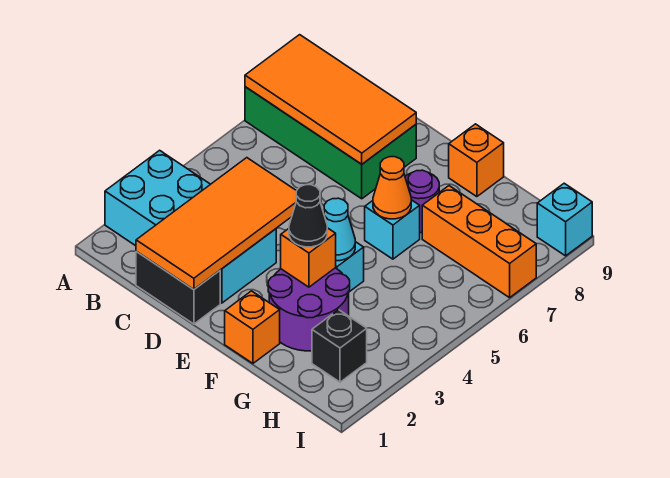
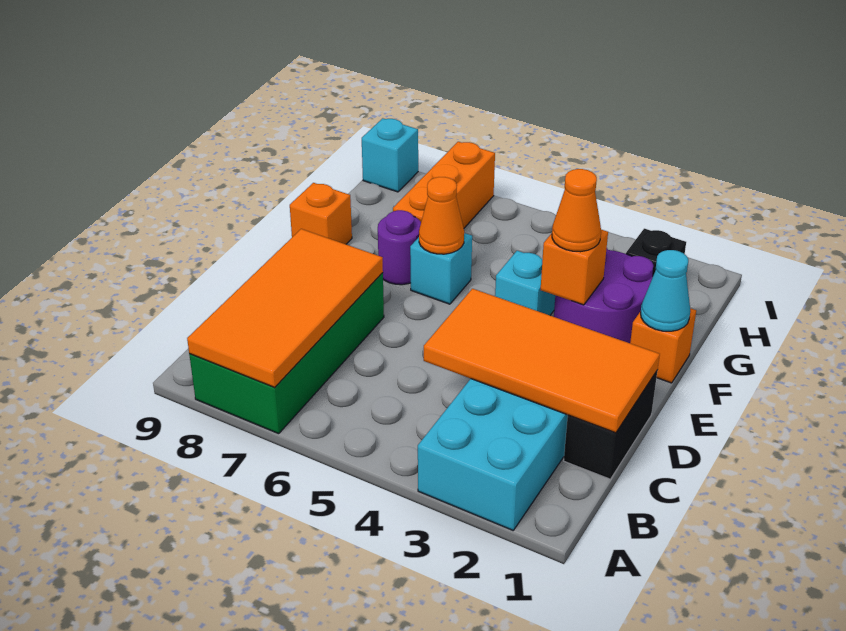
black cone F3 level 3 -> orange cone F3 level 3
cyan cone F4 level 2 -> cyan cone F1 level 2

